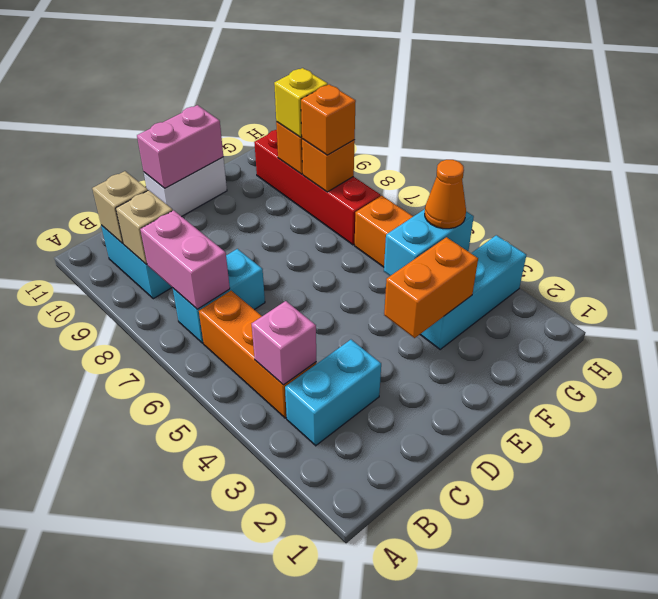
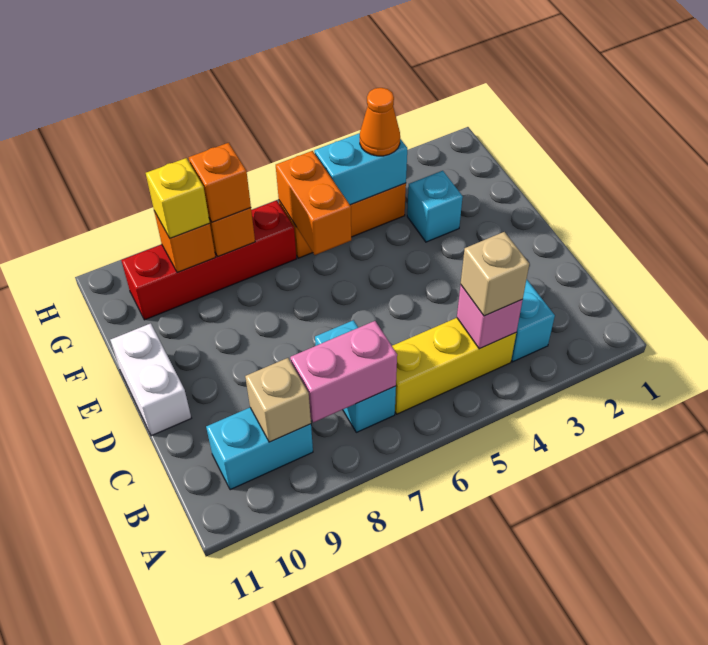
orange brick B4:B6 level 1 -> yellow brick B4:B6 level 1
tan brick B10 level 2 -> tan brick B4 level 3
pink brick D11:E11 level 2 -> none
orange brick E3:F3 level 2 -> orange brick F6:G6 level 2
cyan brick F3:H3 level 1 -> cyan brick F3 level 1
cyan brick F4:G4 level 2 -> cyan brick G4:G5 level 2

